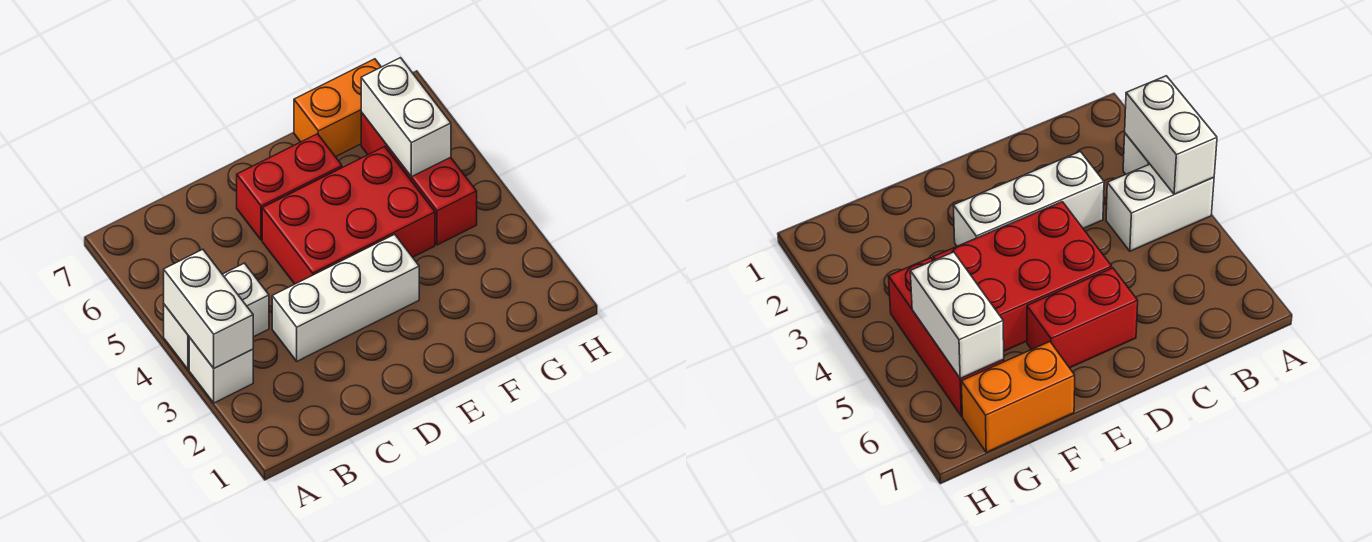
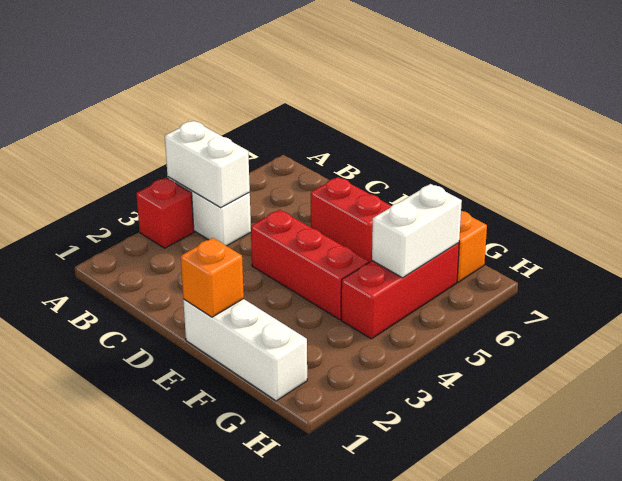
white brick A3 level 1 -> red brick A3 level 1
white brick A3:A4 level 2 -> white brick A4:B4 level 2
white brick C3:E3 level 1 -> white brick E1:G1 level 1
red brick D4:F5 level 1 -> red brick D4:F4 level 1
none -> orange brick E1 level 2

